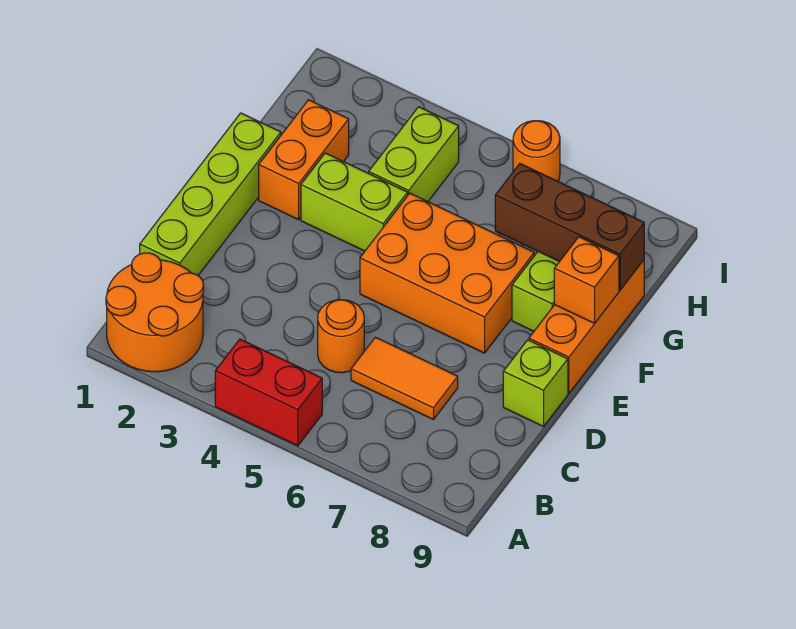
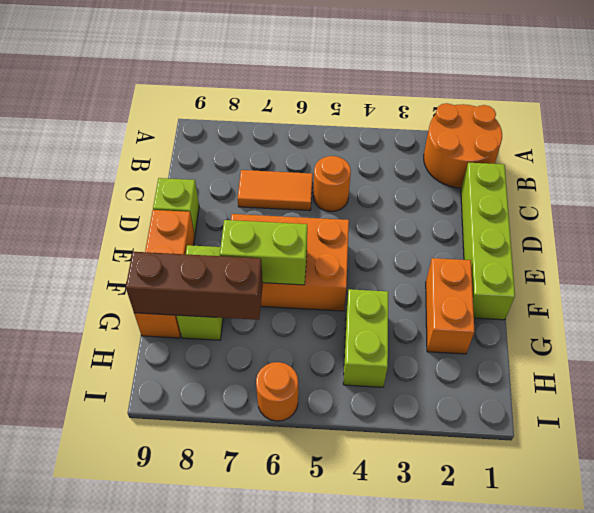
red brick A4:A5 level 1 -> none
lime brick F3:F4 level 1 -> lime brick F6:F7 level 2
orange brick F9 level 2 -> none

